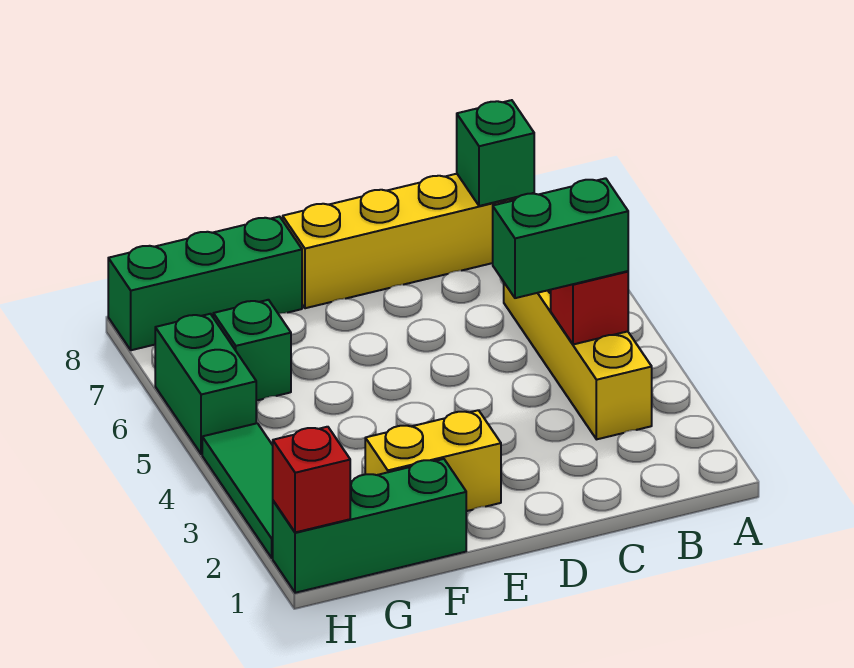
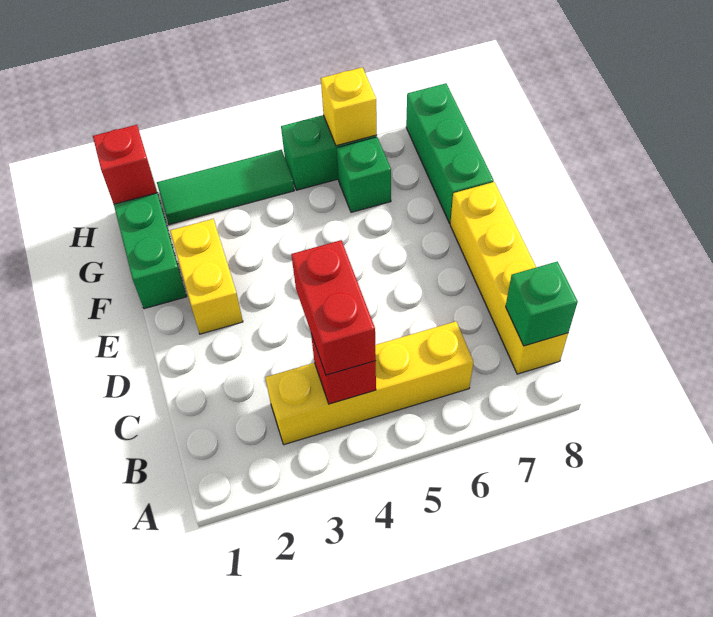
green brick B4:C4 level 3 -> red brick B4:C4 level 3
none -> yellow brick H6 level 2

